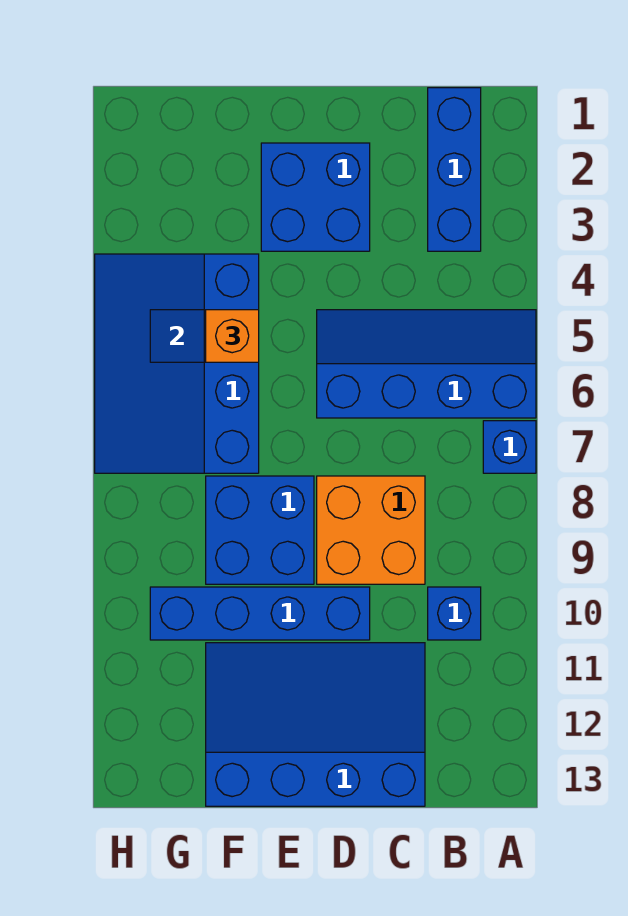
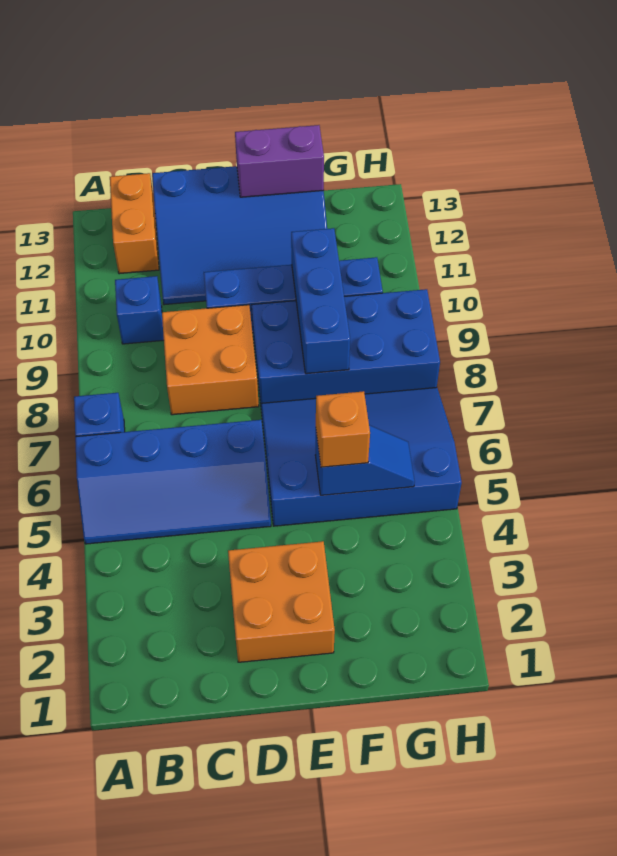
blue brick B1:B3 level 1 -> blue brick F8:F10 level 2
none -> orange brick B12:B13 level 1
blue brick D2:E3 level 1 -> orange brick D2:E3 level 1
blue brick E8:F9 level 1 -> blue brick E8:H9 level 1
none -> purple brick E13:F13 level 2
blue slope F4:H7 level 1 top F -> blue slope E5:H7 level 1 top 5

